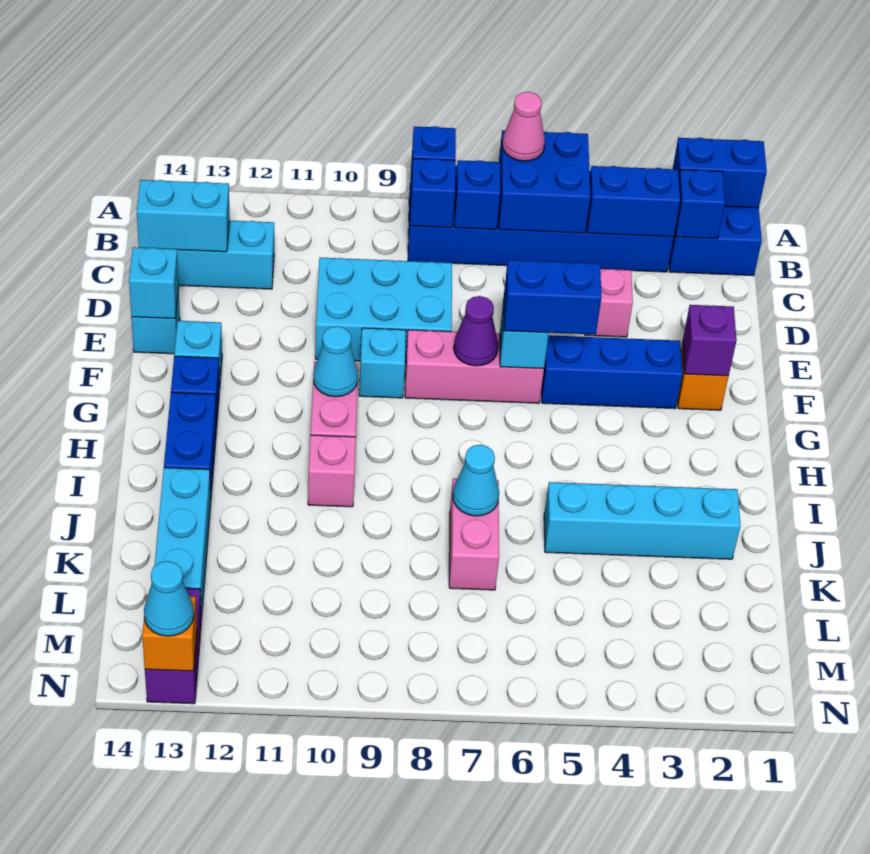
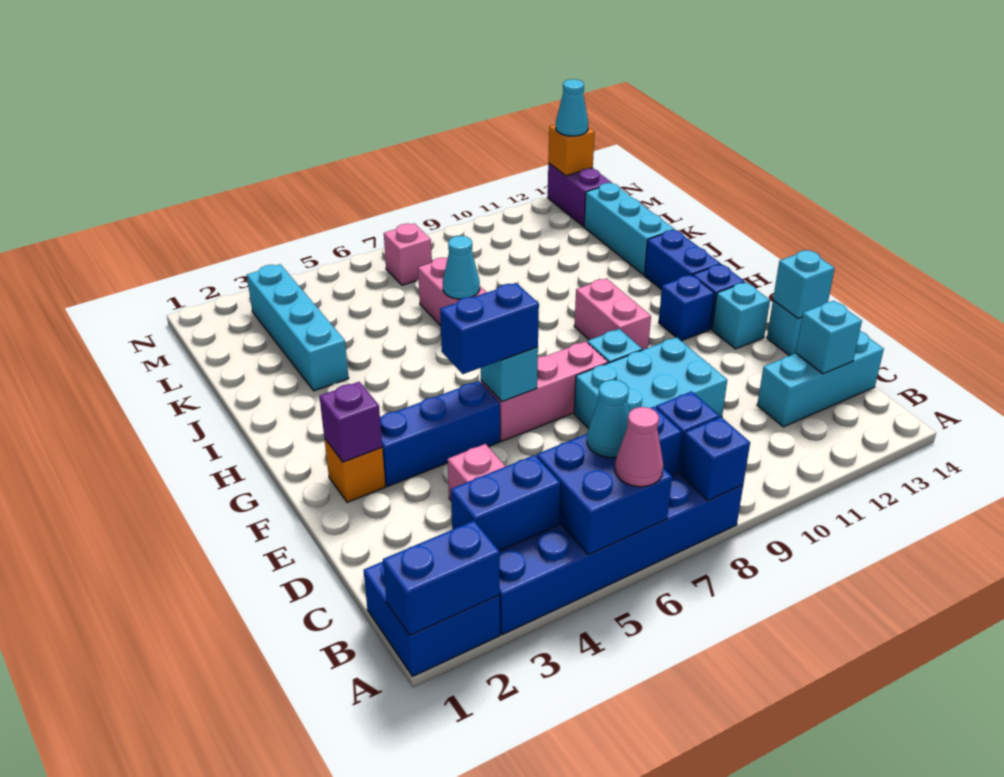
blue brick B2 level 2 -> blue brick G12 level 1
cyan brick C13:C14 level 2 -> cyan brick C13 level 2
purple cone F7 level 2 -> none
cyan cone G10 level 2 -> cyan cone B6 level 3
pink brick I10 level 1 -> pink brick M7 level 1
cyan brick J2:J5 level 1 -> cyan brick J3:M3 level 1

